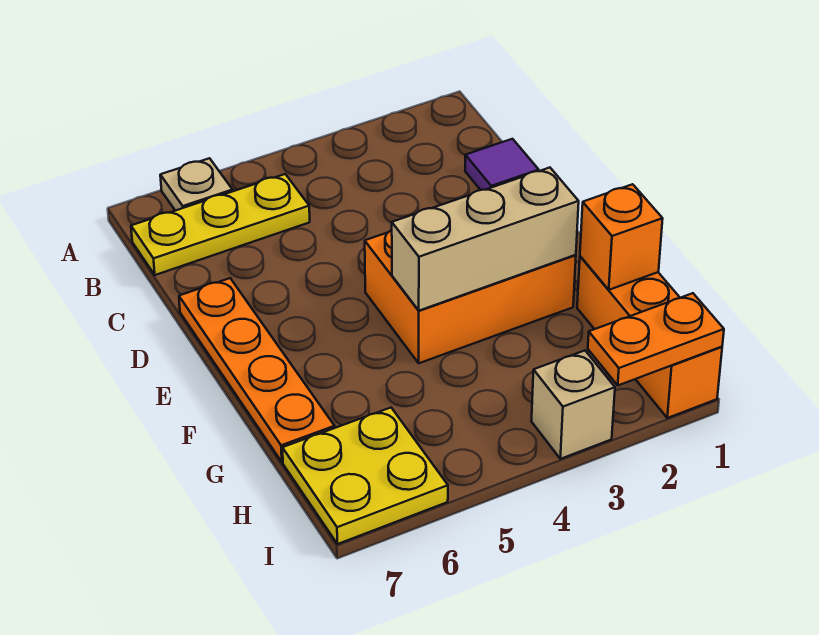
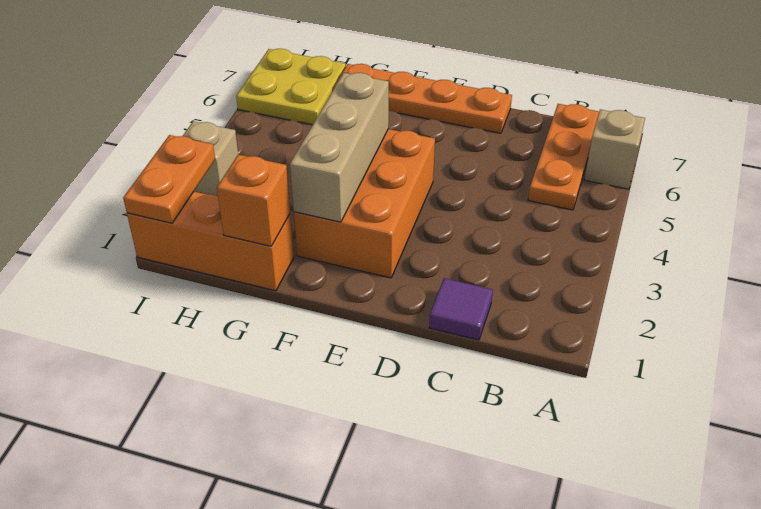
tan plate A6 level 1 -> tan brick A6 level 1
yellow plate B5:B7 level 1 -> orange plate B5:B7 level 1

